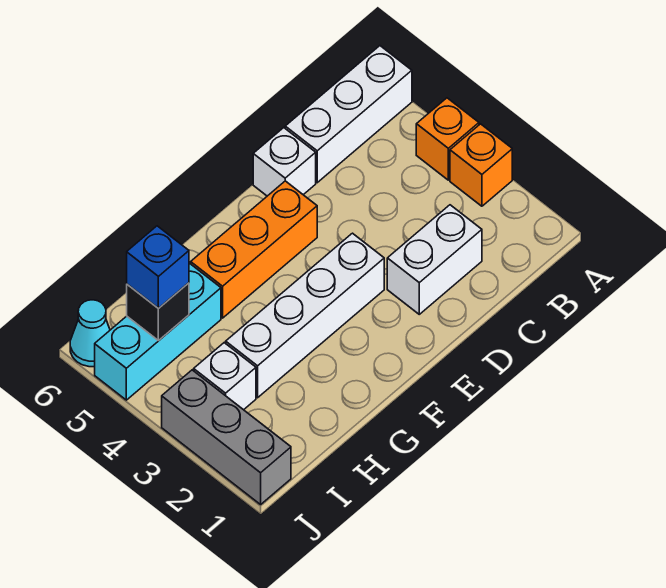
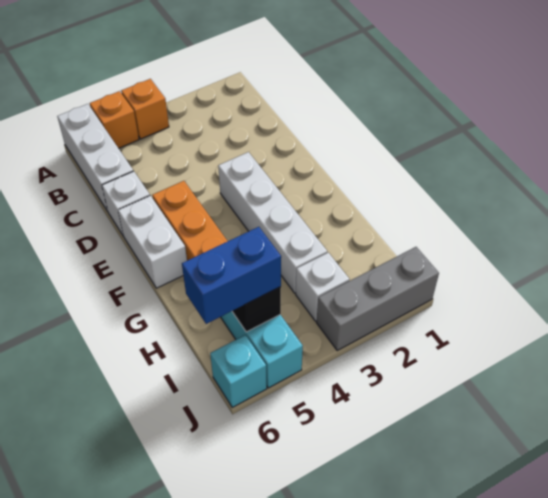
orange brick A3 level 1 -> orange brick A5 level 1
white brick C2:D2 level 1 -> white brick E6:F6 level 1
blue brick I5 level 3 -> blue brick I5:I6 level 3
cyan cone J6 level 1 -> cyan brick J6 level 1

